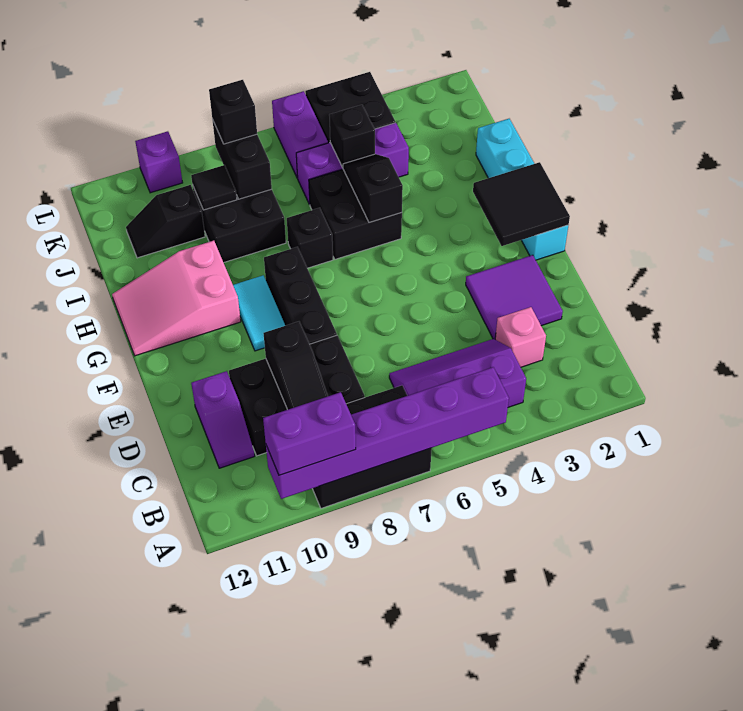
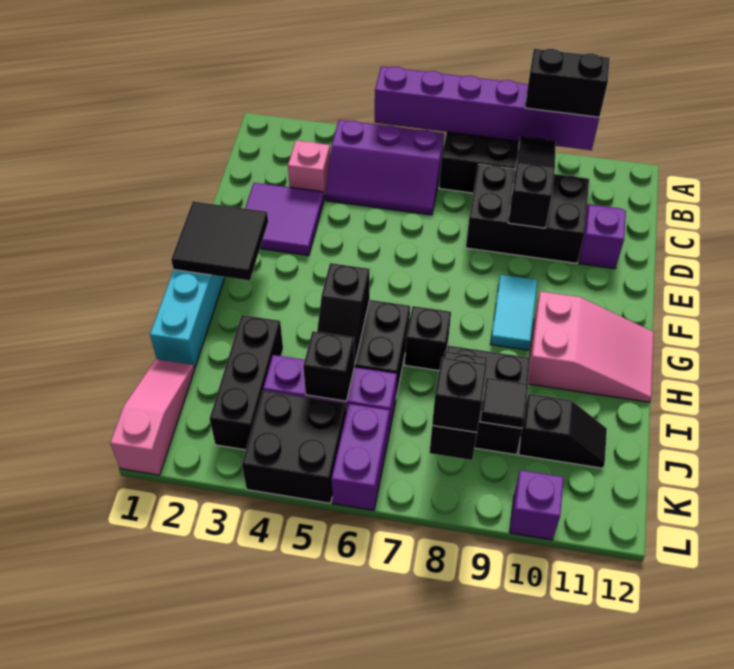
purple brick A9:A10 level 3 -> black brick A9:A10 level 3
black brick E8:G8 level 1 -> black brick I3:K3 level 1
none -> pink slope J1:L1 level 1 top L

